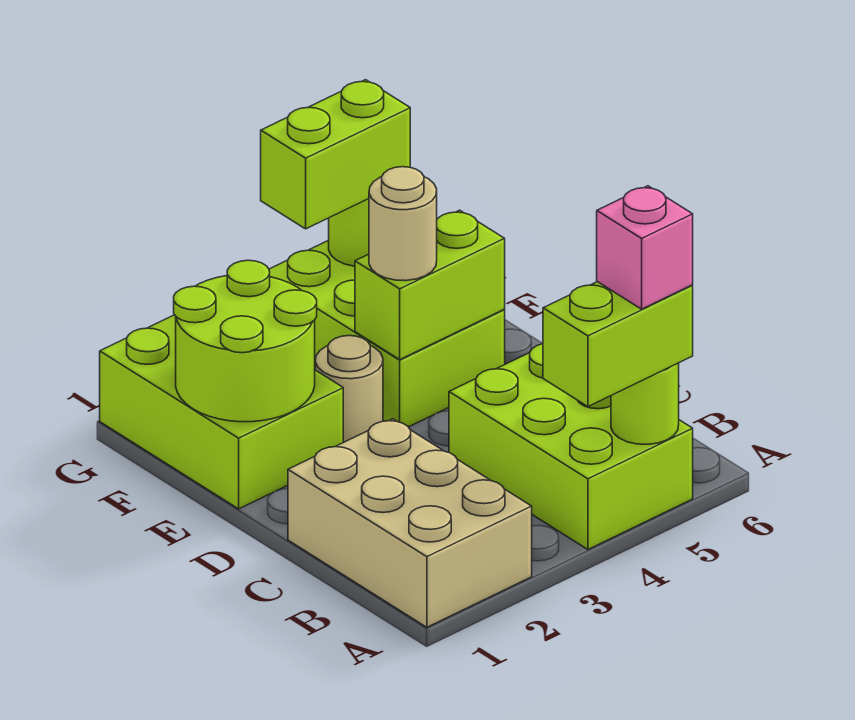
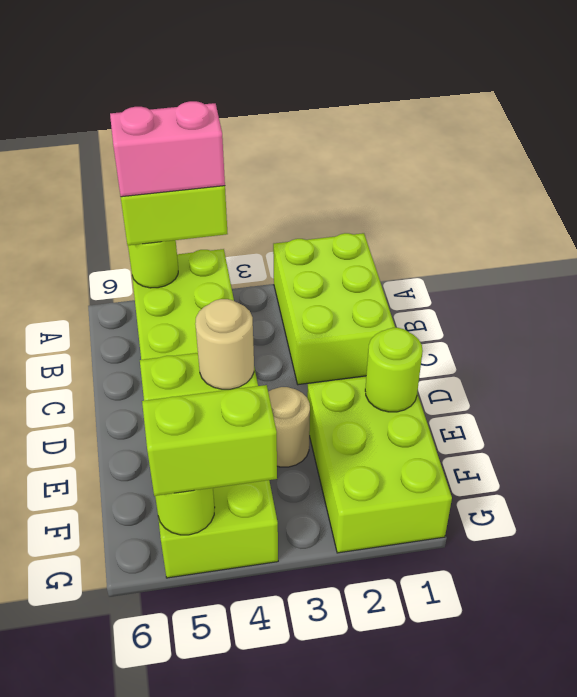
tan brick A1:C2 level 1 -> lime brick A1:C2 level 1
pink brick A5 level 4 -> pink brick A4:A5 level 4
lime round brick E1:F2 level 2 -> lime round brick E1 level 2

